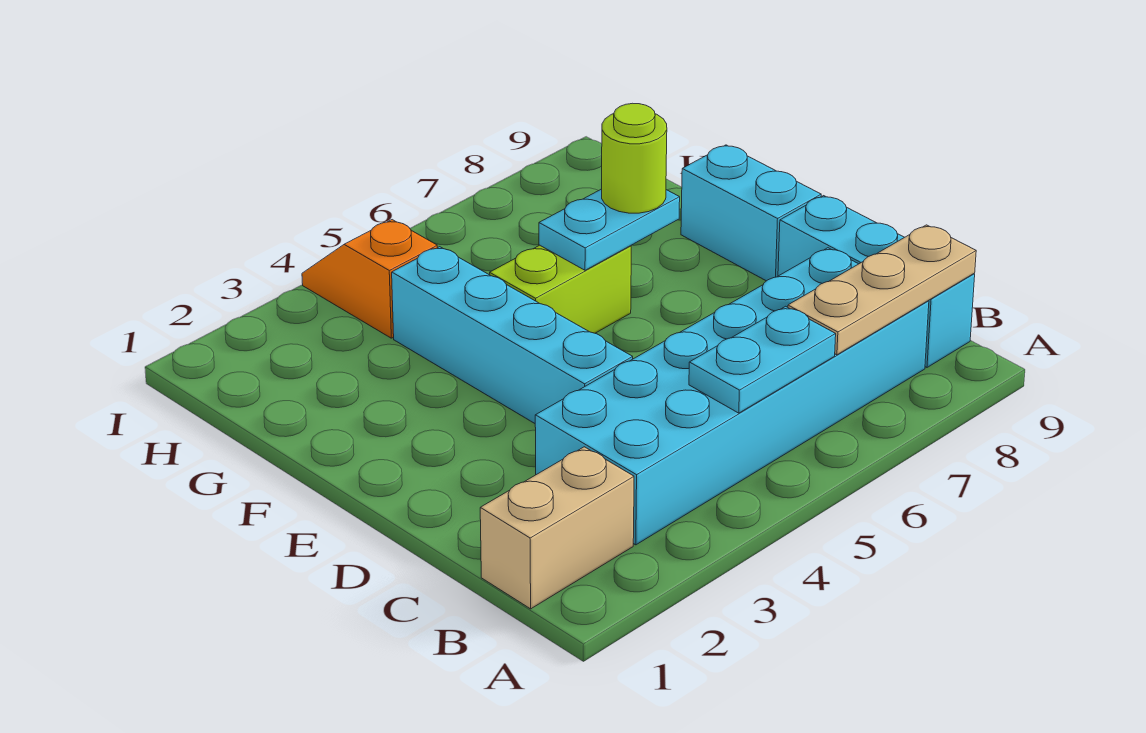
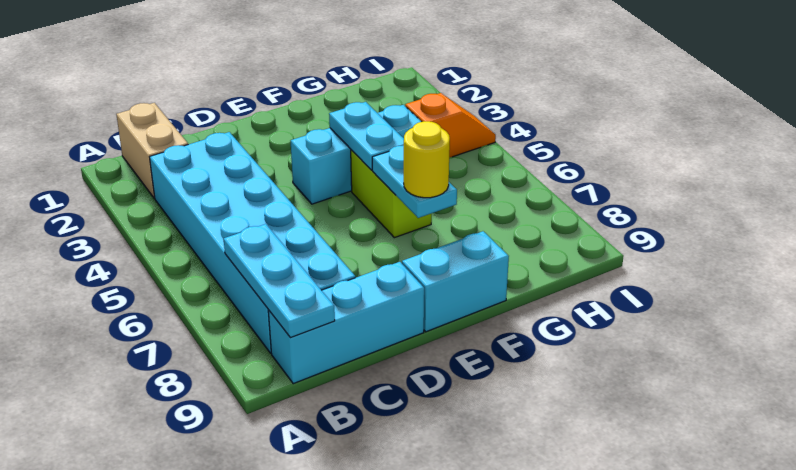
cyan plate B5:B6 level 2 -> cyan plate F4:F5 level 2
tan plate B7:B9 level 2 -> cyan plate B7:B9 level 2
cyan brick D4:G4 level 1 -> cyan brick E4:G4 level 1
lime round brick F7 level 3 -> yellow round brick F7 level 3

